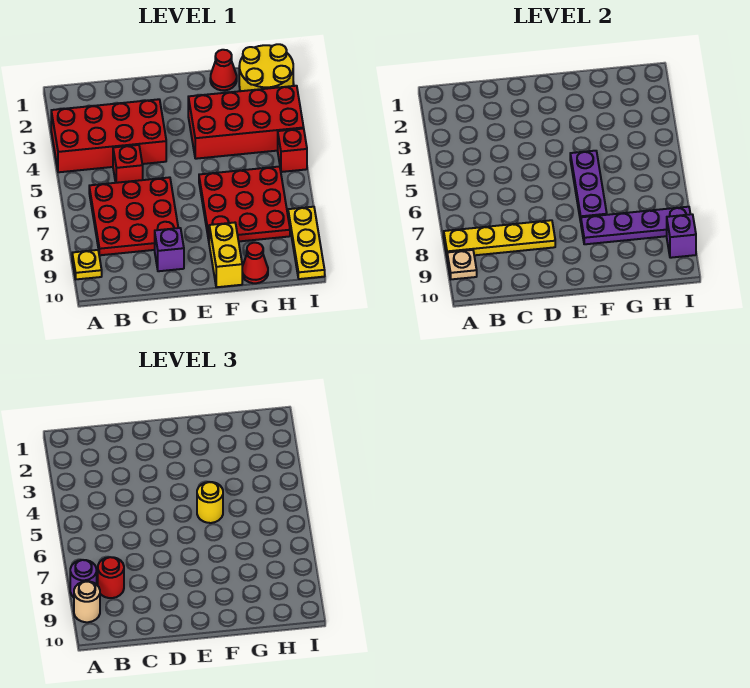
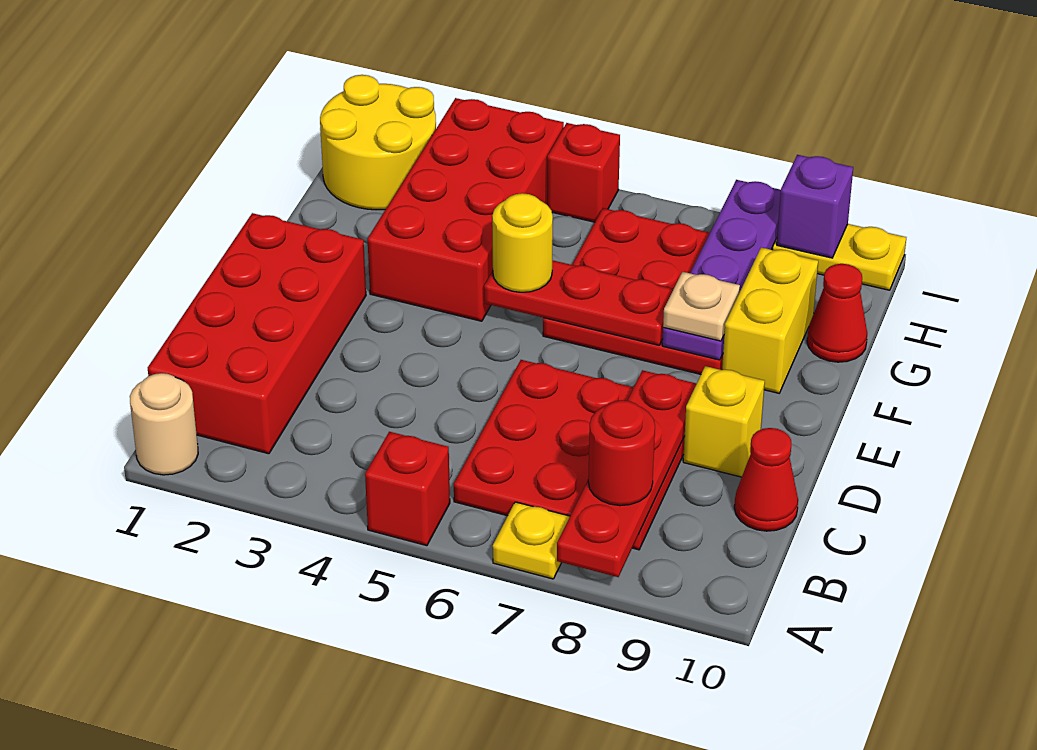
red brick A3:D4 level 1 -> red brick B1:E2 level 1
yellow plate A8:D8 level 2 -> red plate A8:D8 level 2
purple round brick A8 level 3 -> none
yellow plate A9 level 1 -> yellow plate A7 level 1
tan plate A9 level 2 -> tan plate F8 level 3
tan round brick A9 level 3 -> tan round brick A1 level 1
red brick C5 level 1 -> red brick A5 level 1
purple brick D9 level 1 -> yellow brick D9 level 1
purple plate F5:F7 level 2 -> red plate F5:F7 level 2
yellow brick F9:F10 level 1 -> yellow brick F9:G9 level 1
red cone G1 level 1 -> red cone C10 level 1

